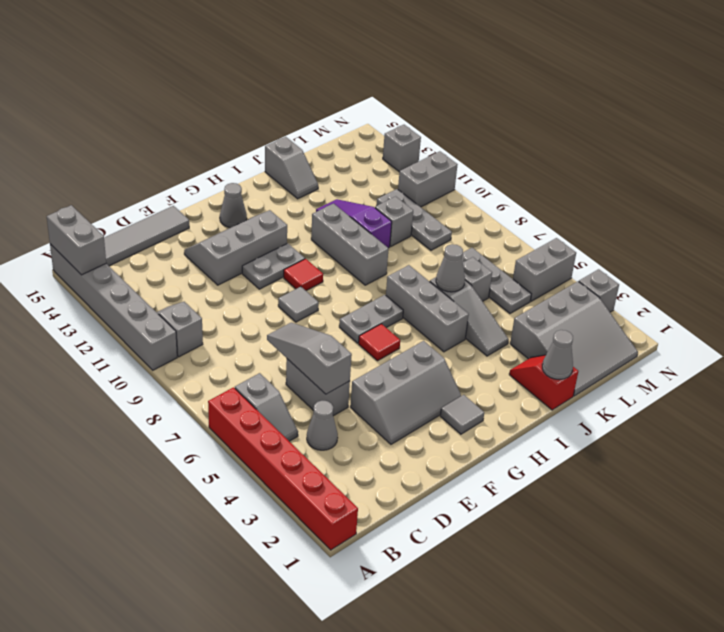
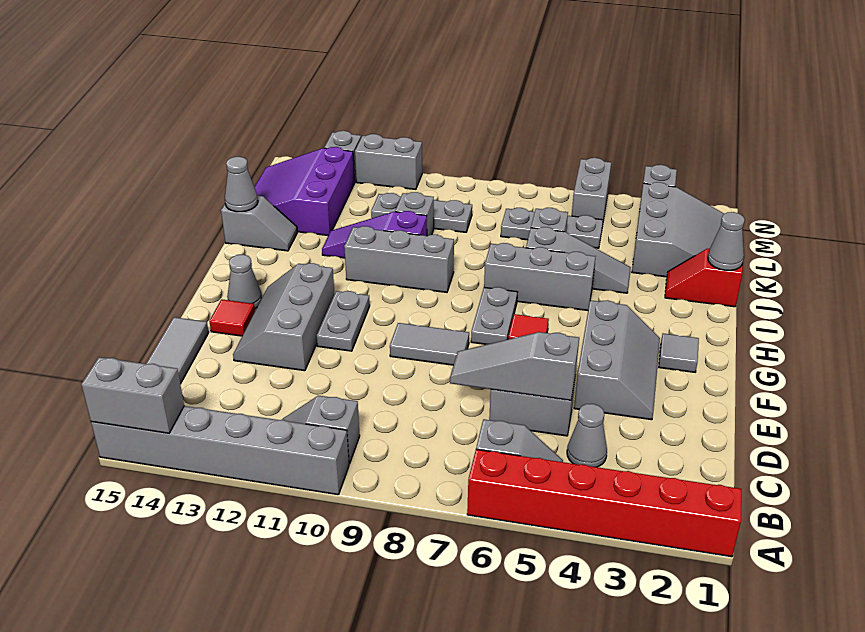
grey tile F9 level 1 -> grey tile F8:F9 level 1
red tile G10 level 1 -> red tile F14 level 1
grey cone J6 level 2 -> grey cone J15 level 2
none -> purple slope K13:M15 level 1 top 13
grey brick M11:N11 level 1 -> grey brick N11:N12 level 1

